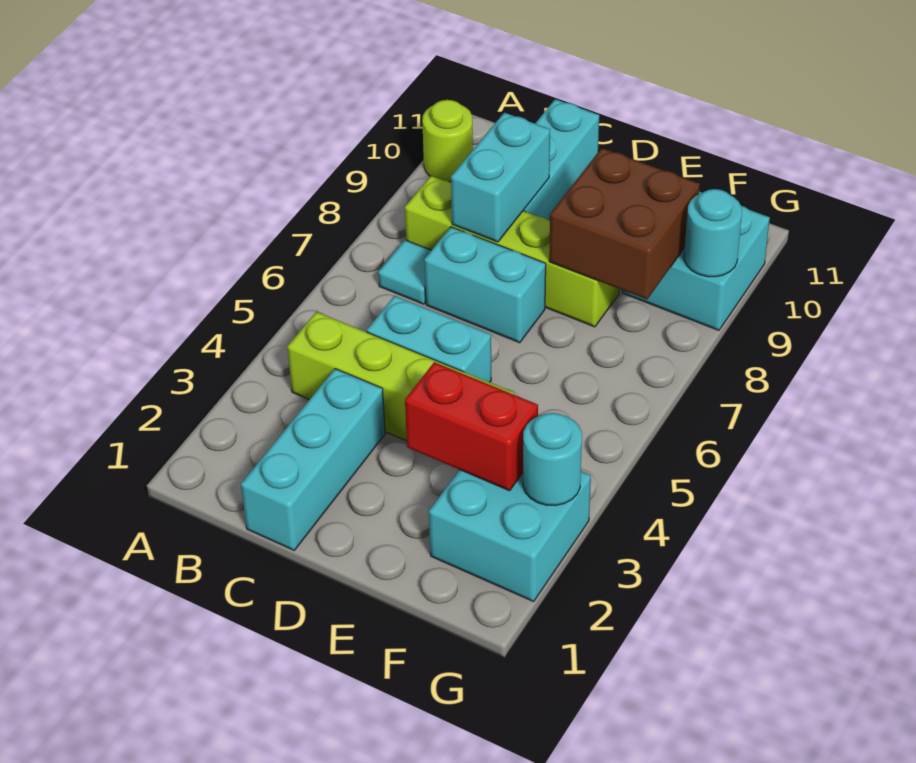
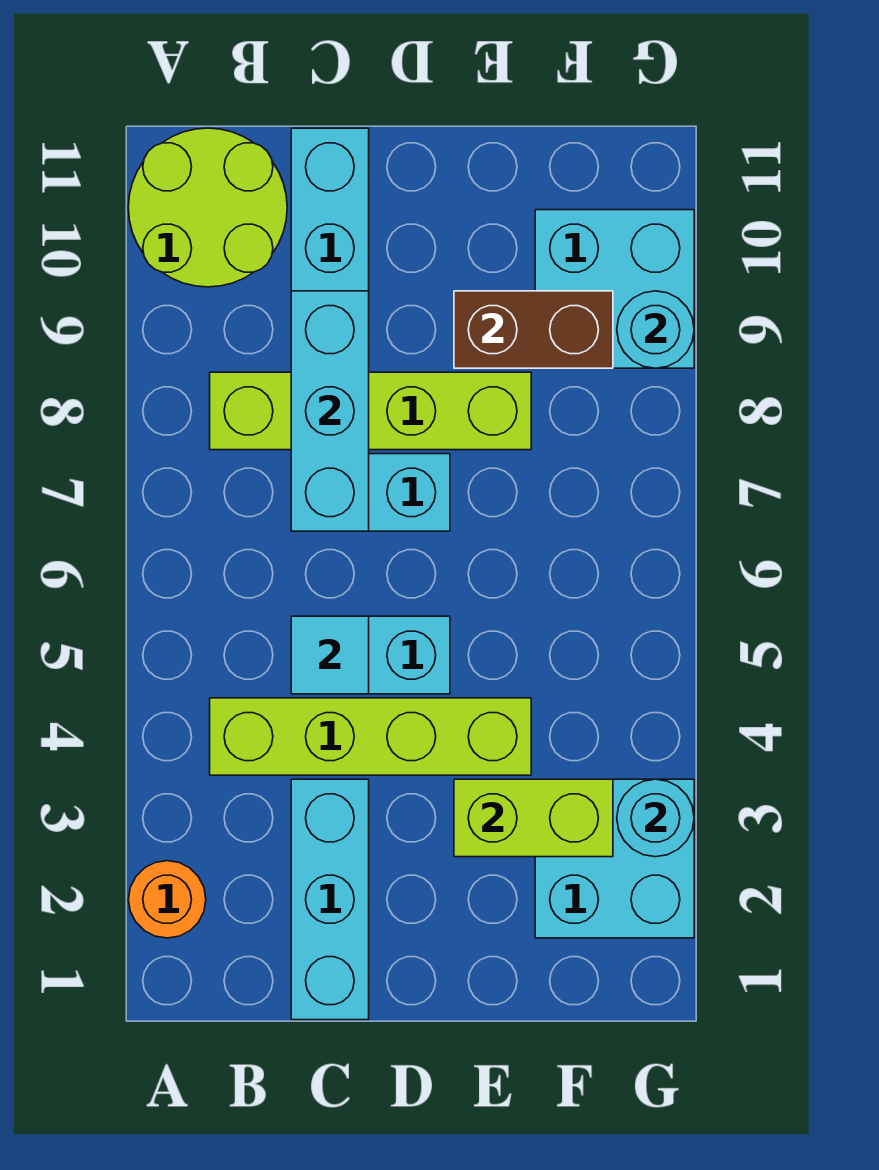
none -> orange round brick A2 level 1
lime round brick A10 level 1 -> lime round brick A10:B11 level 1
cyan tile B7 level 1 -> cyan tile C5 level 2
cyan brick C8:C9 level 2 -> cyan brick C7:C9 level 2
red brick E3:F3 level 2 -> lime brick E3:F3 level 2
brown brick E8:F9 level 2 -> brown brick E9:F9 level 2

